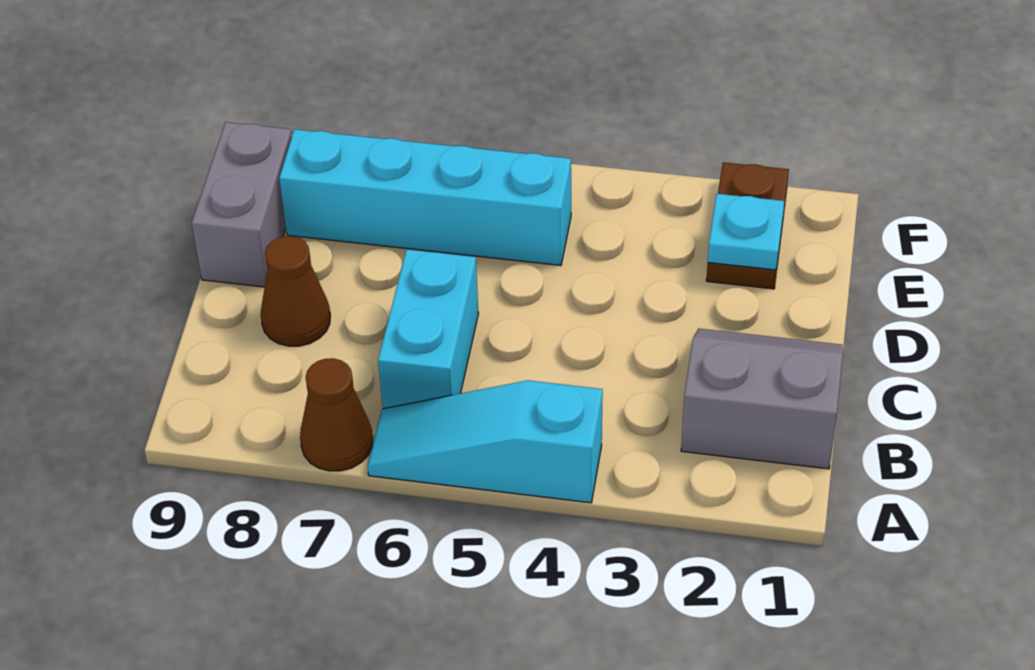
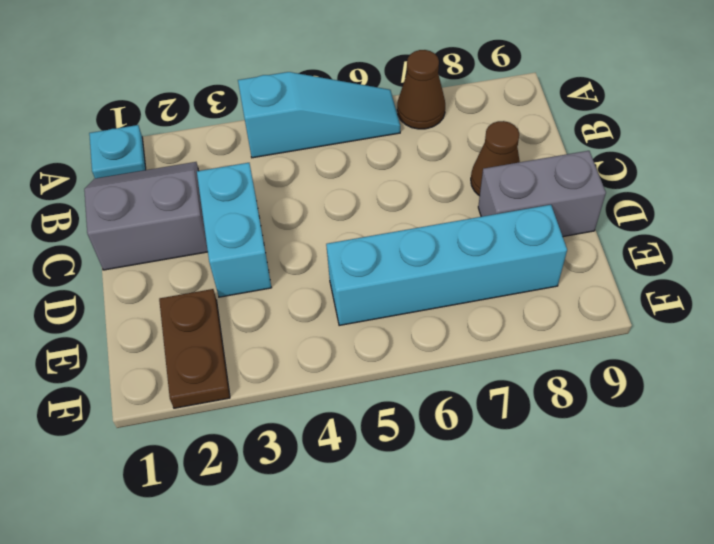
grey slope B1:C2 level 1 top B -> grey slope B1:C2 level 1 top C
cyan brick B6:C6 level 1 -> cyan brick C3:D3 level 1
grey brick D9:E9 level 1 -> grey brick D8:D9 level 1
cyan plate E2 level 2 -> cyan plate A1 level 1

